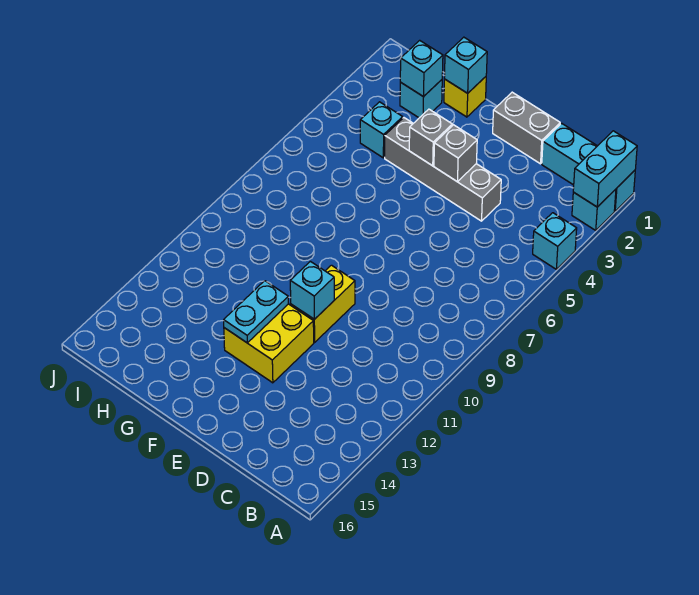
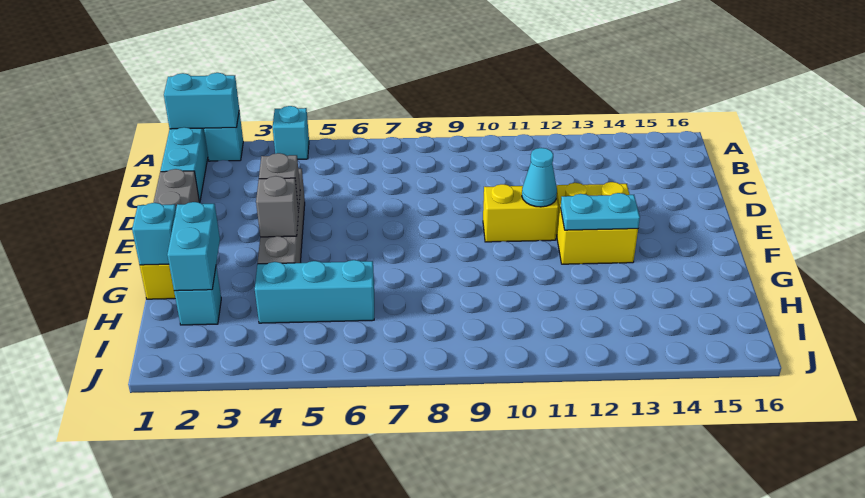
cyan brick E11 level 2 -> cyan cone E11 level 2
cyan brick H2 level 2 -> cyan brick G2:H2 level 2
cyan brick H4 level 1 -> cyan brick H4:H6 level 1

